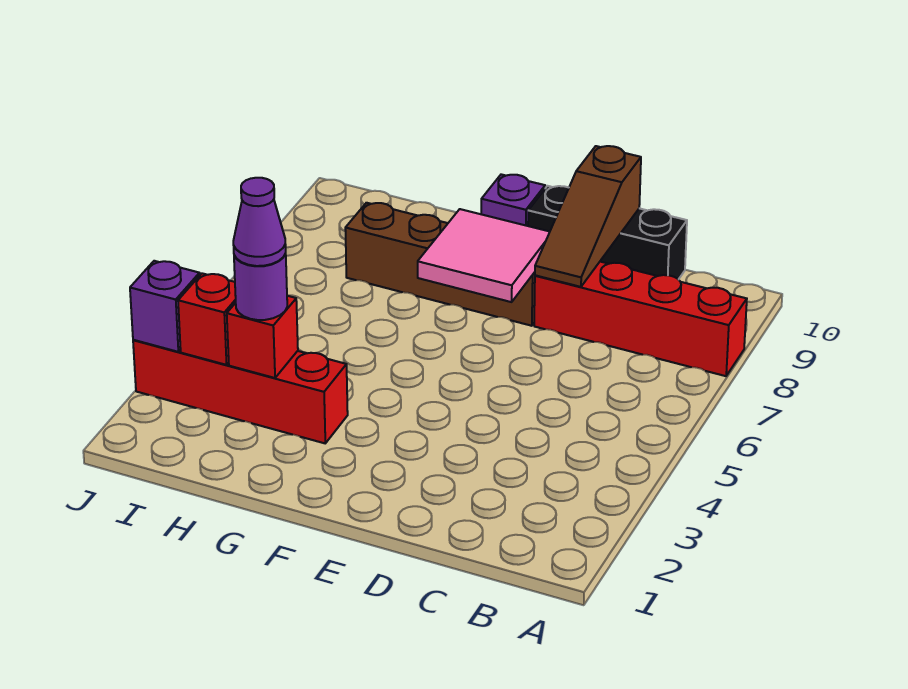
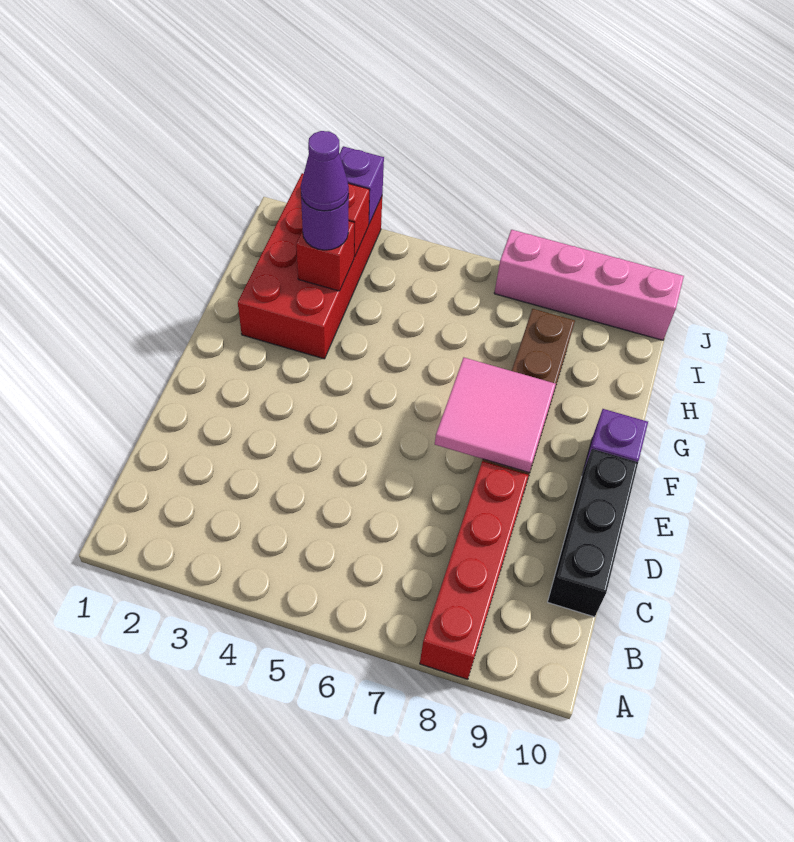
brown slope D8:D10 level 2 top 10 -> none
red brick G3:J3 level 1 -> red brick G2:J3 level 1
none -> pink brick J7:J10 level 1

